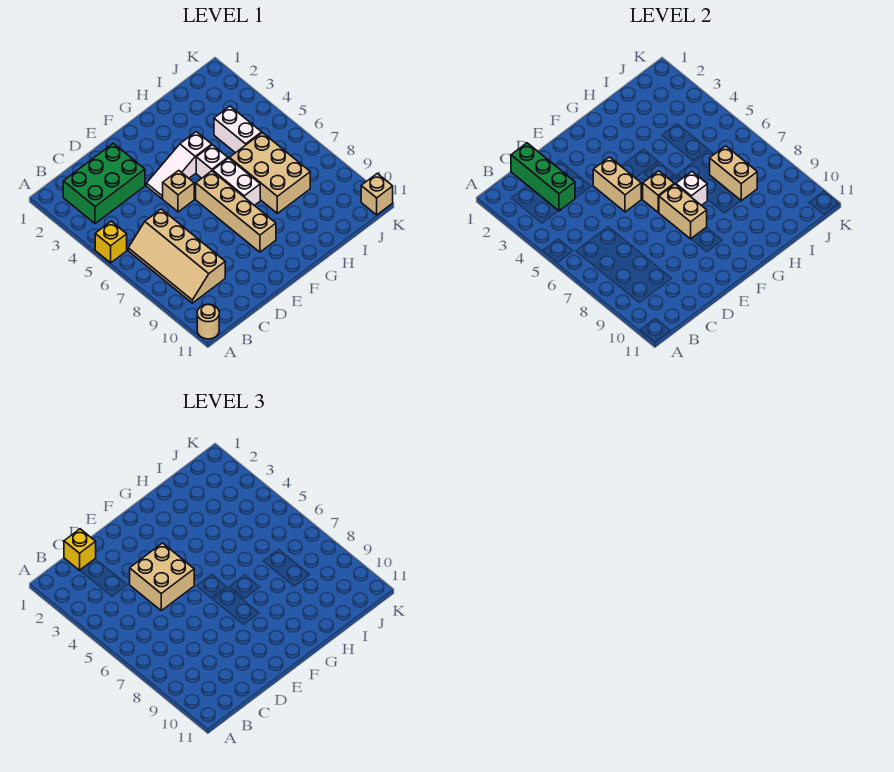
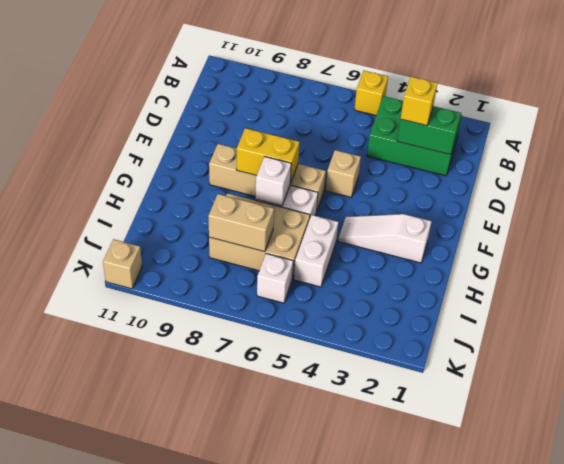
tan round brick A11 level 1 -> none
green brick B2:D3 level 1 -> green brick B2:C4 level 1
tan slope B6:C9 level 1 top C -> none
green brick C1:C3 level 2 -> green brick C2:C3 level 2
yellow brick C1 level 3 -> yellow brick C3 level 3
tan brick D4:E5 level 3 -> none
white slope E4:G4 level 1 top G -> white slope G2:G4 level 1 top 2
tan brick E4:E5 level 2 -> none
tan brick F6 level 2 -> none
tan brick F7:F8 level 2 -> yellow brick F7:F8 level 2
white brick G5 level 1 -> white brick J6 level 1
white brick I4:I5 level 1 -> white brick H5:I5 level 1

